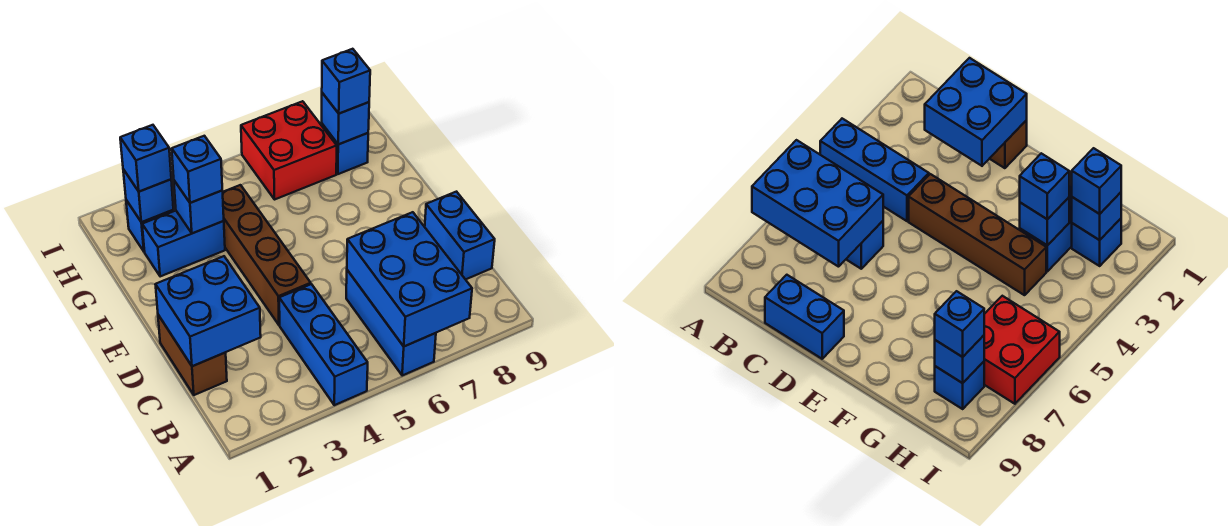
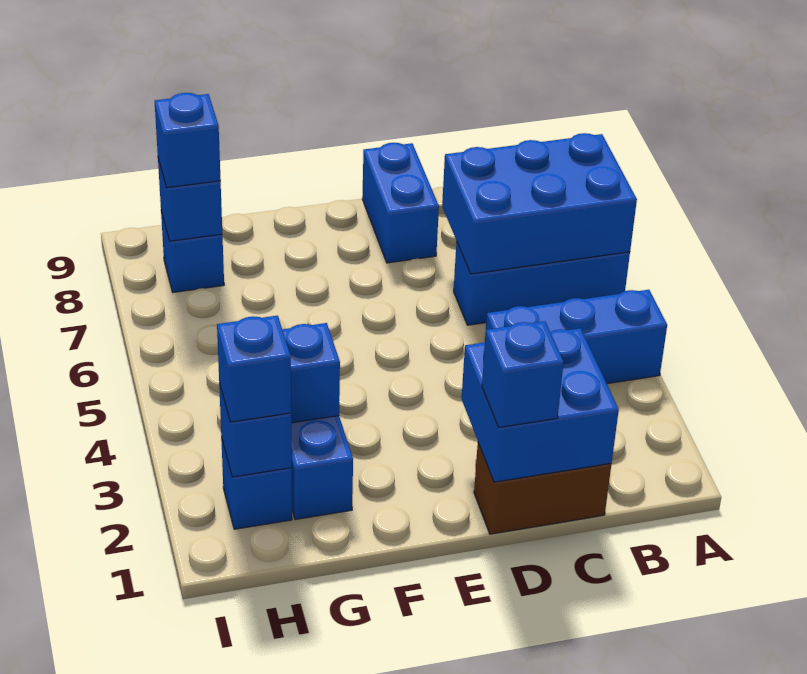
blue brick C9:D9 level 1 -> blue brick D8:D9 level 1
brown brick D4:G4 level 1 -> none
blue brick G3 level 3 -> blue brick D1 level 3
red brick H6:I7 level 1 -> none

